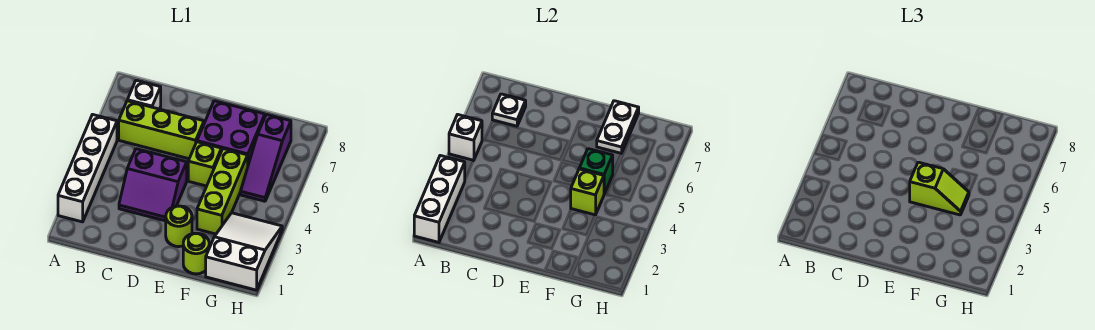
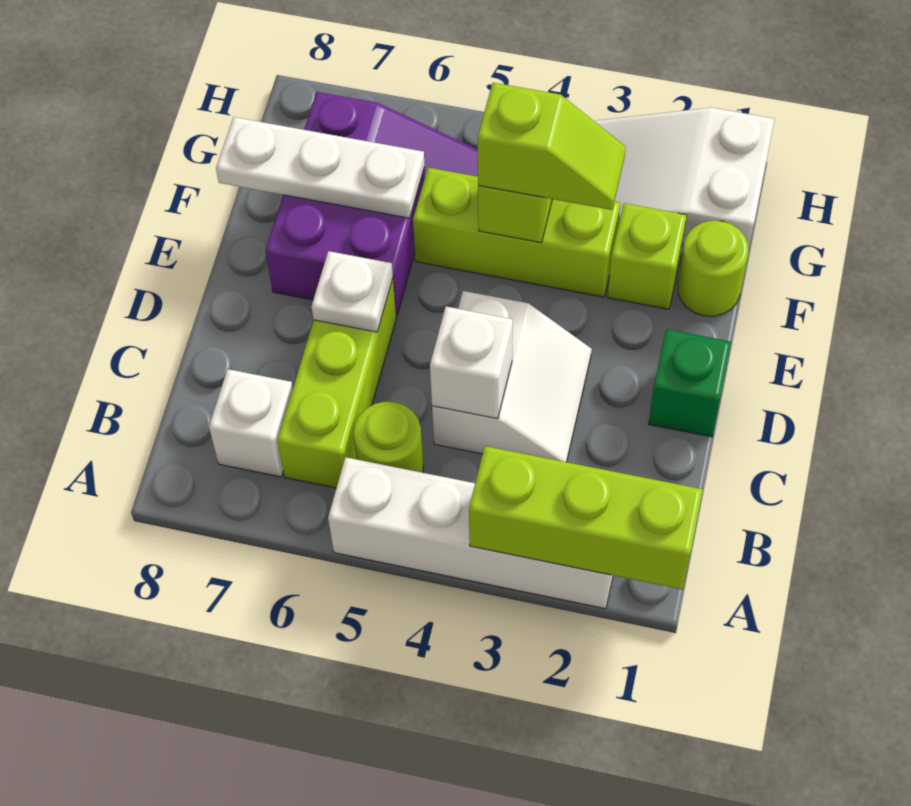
white brick A1:A3 level 2 -> lime brick A1:A3 level 2
white brick A5 level 2 -> white brick C4 level 2
white plate B7 level 2 -> white plate D6 level 2
purple slope C3:D4 level 1 top 4 -> white slope C3:D4 level 1 top 4
lime round brick E2 level 1 -> lime round brick B5 level 1
lime slope E4:F4 level 3 top E -> lime slope F3:F4 level 3 top 4
lime brick E5 level 1 -> lime brick F2 level 1
green brick F5 level 2 -> green brick D1 level 1
white plate F7:F8 level 2 -> white plate F6:F8 level 2

